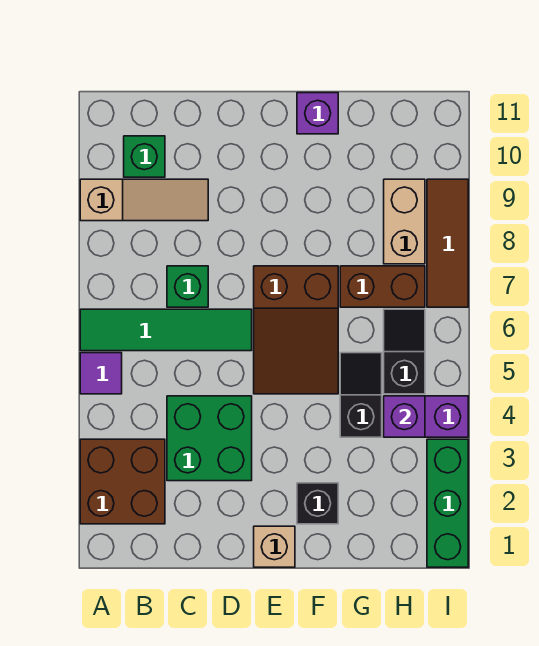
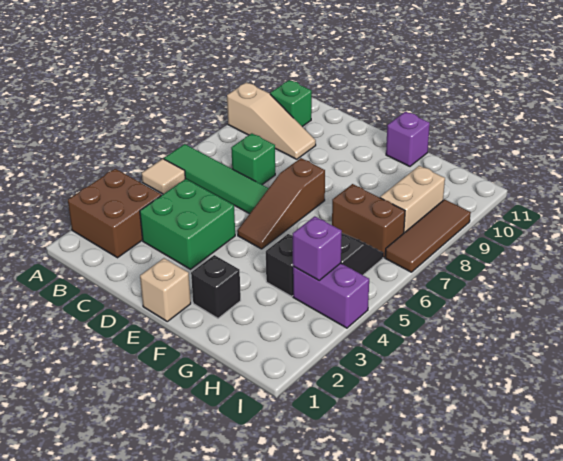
purple tile A5 level 1 -> tan tile A5 level 1
brown slope E5:F7 level 1 top 7 -> brown slope E5:E7 level 1 top 7
green brick I1:I3 level 1 -> none

